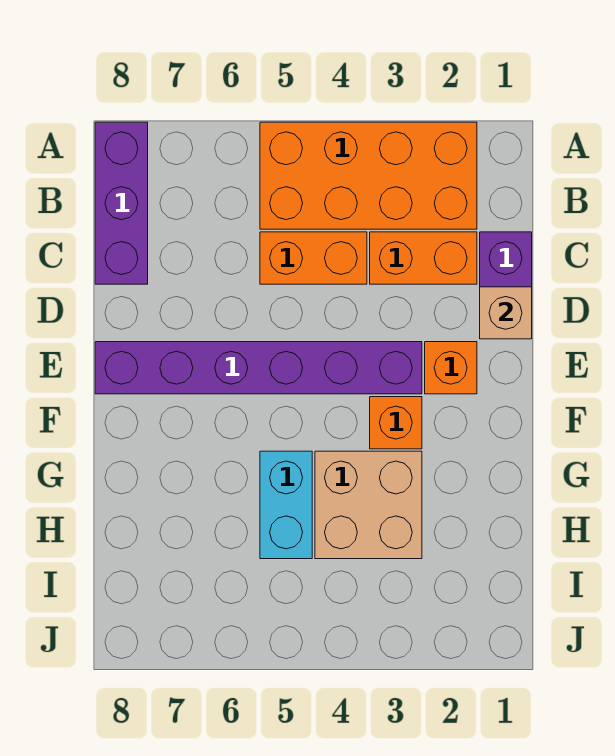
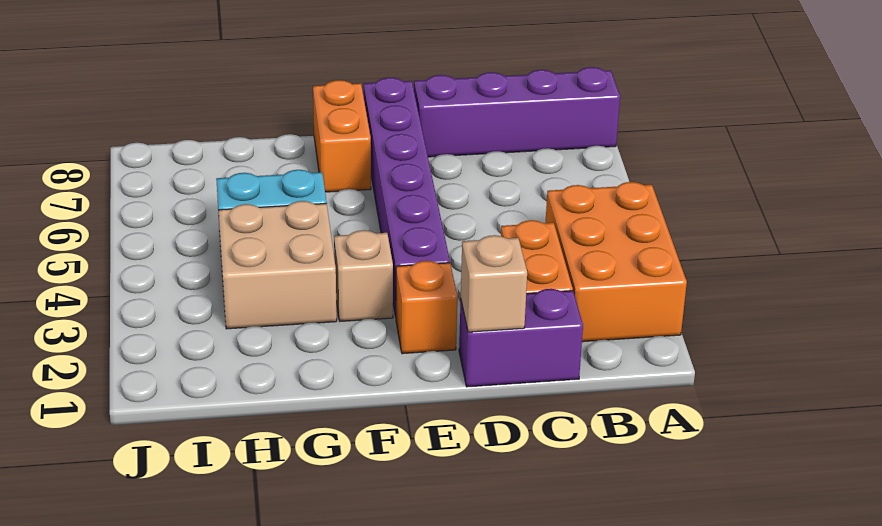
orange brick A2:B5 level 1 -> orange brick A2:B4 level 1
purple brick A8:C8 level 1 -> purple brick A8:D8 level 1
orange brick C4:C5 level 1 -> orange brick F7:F8 level 1
orange brick F3 level 1 -> tan brick F3 level 1

